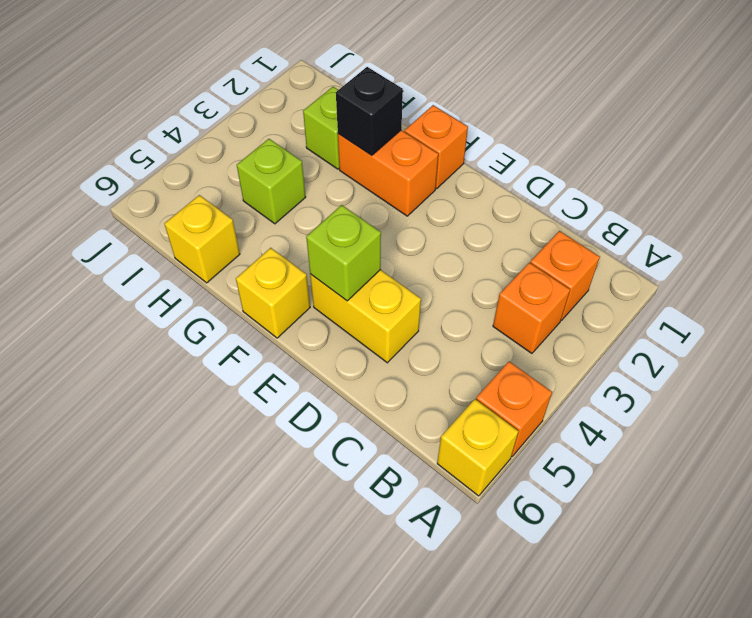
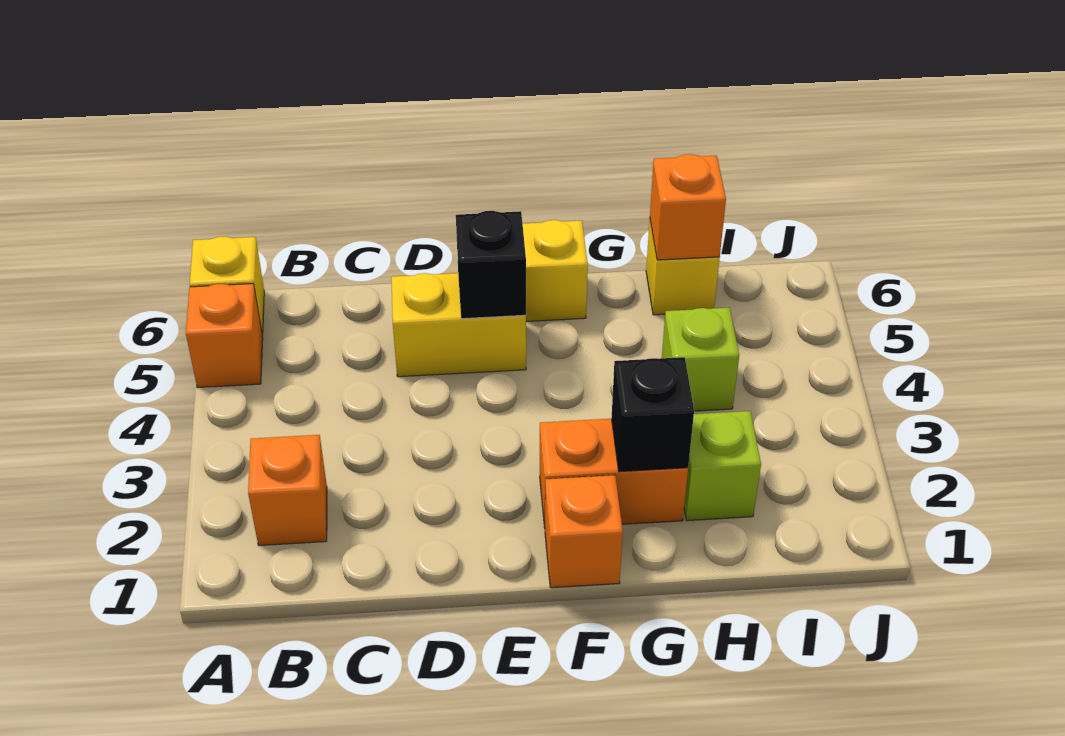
orange brick B3 level 1 -> orange brick H6 level 2
lime brick E5 level 2 -> black brick E5 level 2

